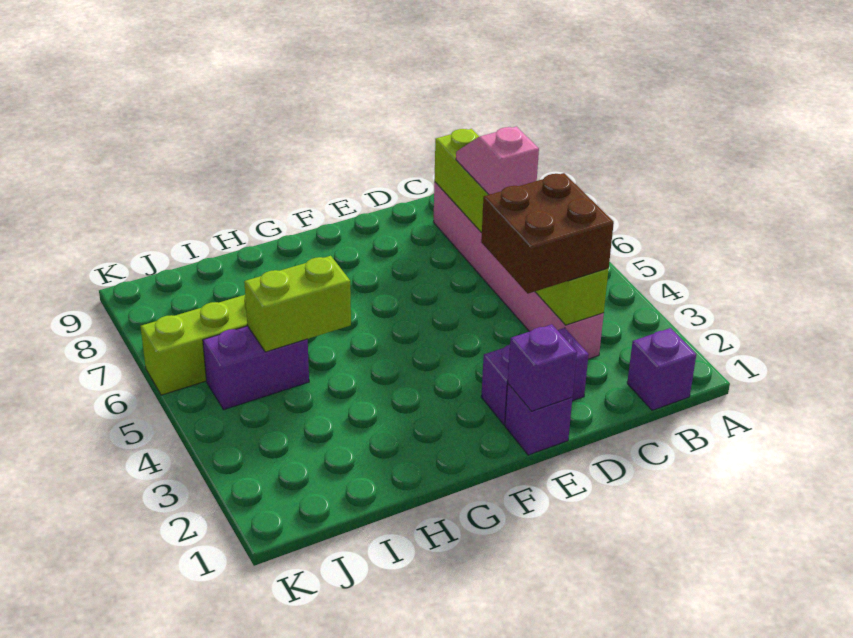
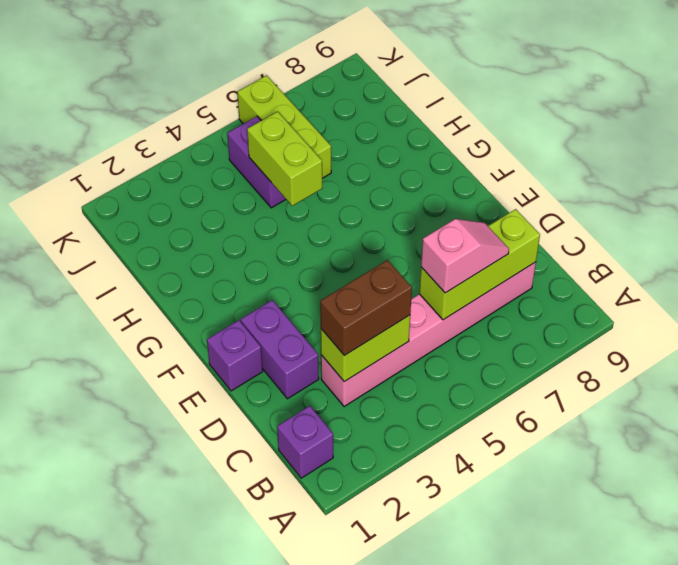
brown brick C3:D4 level 3 -> brown brick C3:C4 level 3
purple brick E1 level 2 -> none

